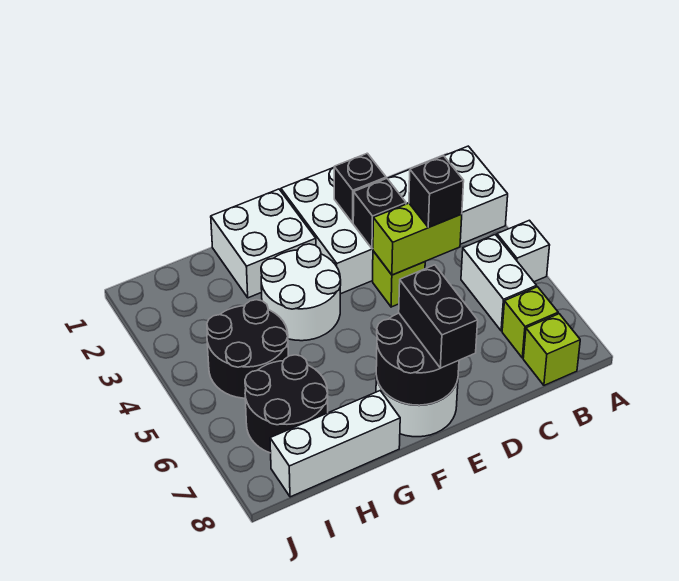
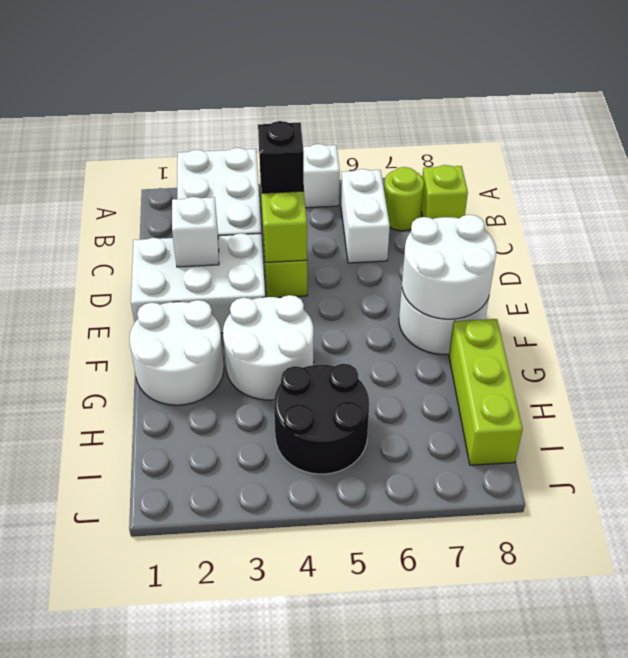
white brick B5:B6 level 1 -> white brick B6:C6 level 1
lime brick B7 level 1 -> lime round brick B7 level 1
black brick D2 level 2 -> white brick D2 level 2
black brick D3 level 2 -> none
black round brick E7:F8 level 2 -> white round brick E7:F8 level 2
black brick E7:E8 level 3 -> none
white brick F1:G2 level 1 -> white round brick F1:G2 level 1
white brick G8:I8 level 1 -> lime brick G8:I8 level 1
black round brick H6:I7 level 1 -> none

